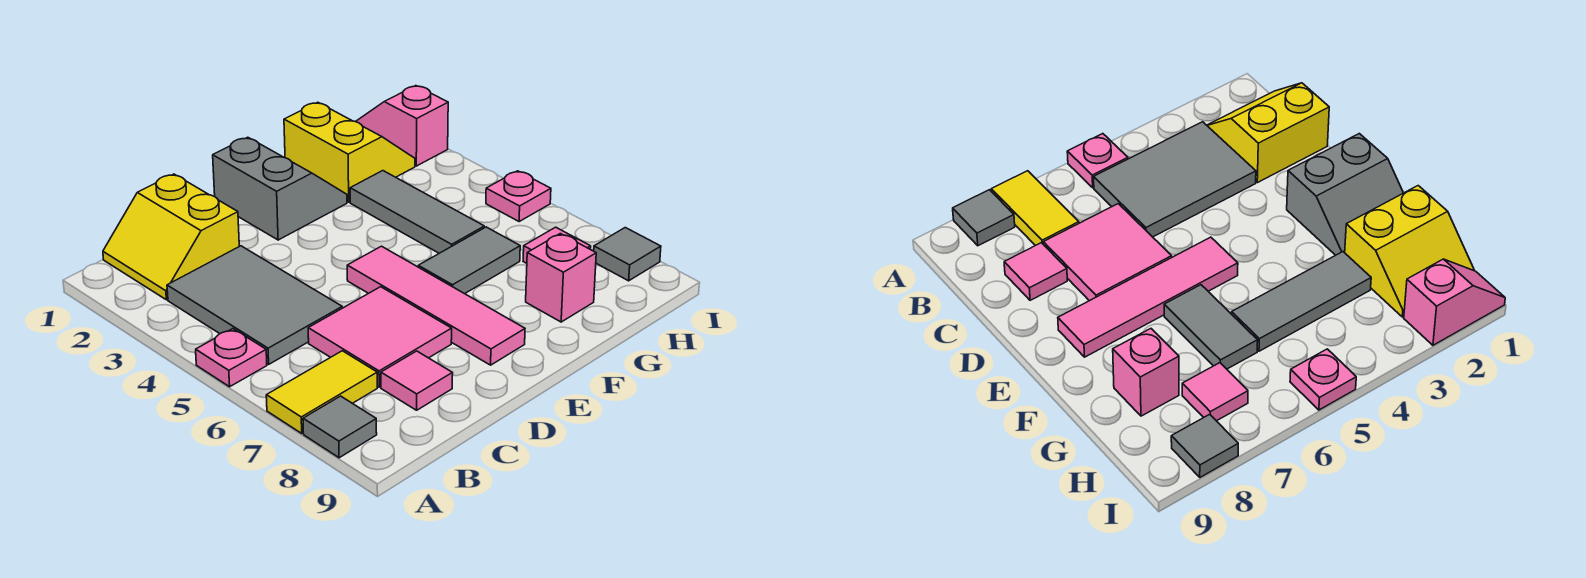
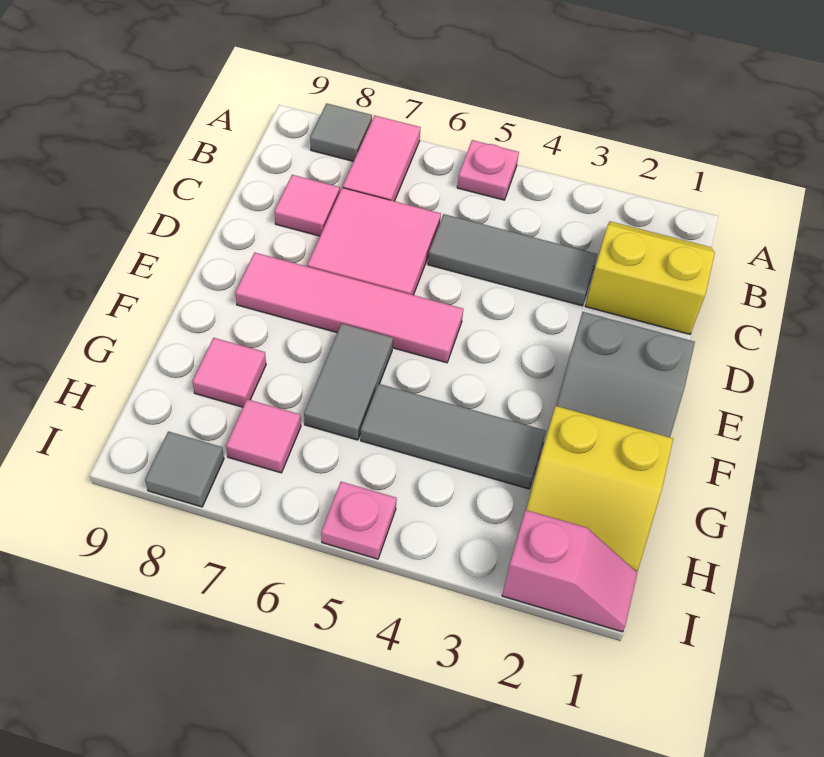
yellow tile A7:B7 level 1 -> pink tile A7:B7 level 1
grey tile B3:C5 level 1 -> grey tile C3:C5 level 1
pink brick G8 level 1 -> pink tile G8 level 1

